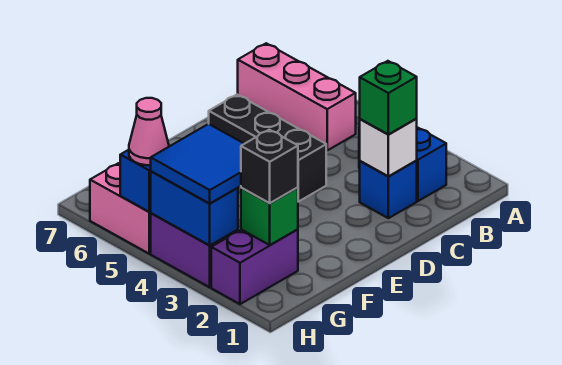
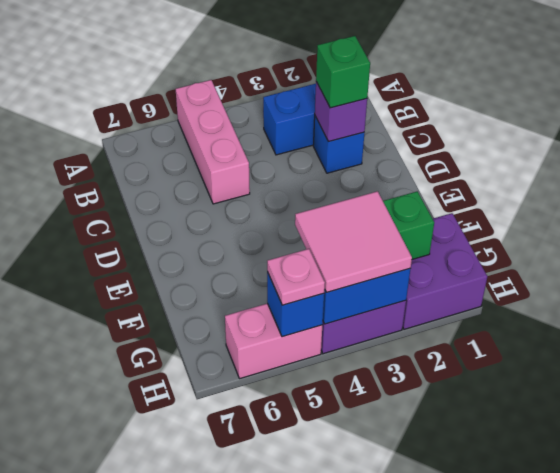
pink brick B5:B7 level 1 -> pink brick A5:C5 level 1
white brick C2 level 2 -> purple brick C2 level 2
black brick D4:D6 level 1 -> none
purple brick G2:H2 level 1 -> purple brick G1:H2 level 1
black brick G2 level 3 -> none
blue tile G3:H4 level 3 -> pink tile G3:H4 level 3
pink cone H5 level 3 -> pink plate H5 level 3

